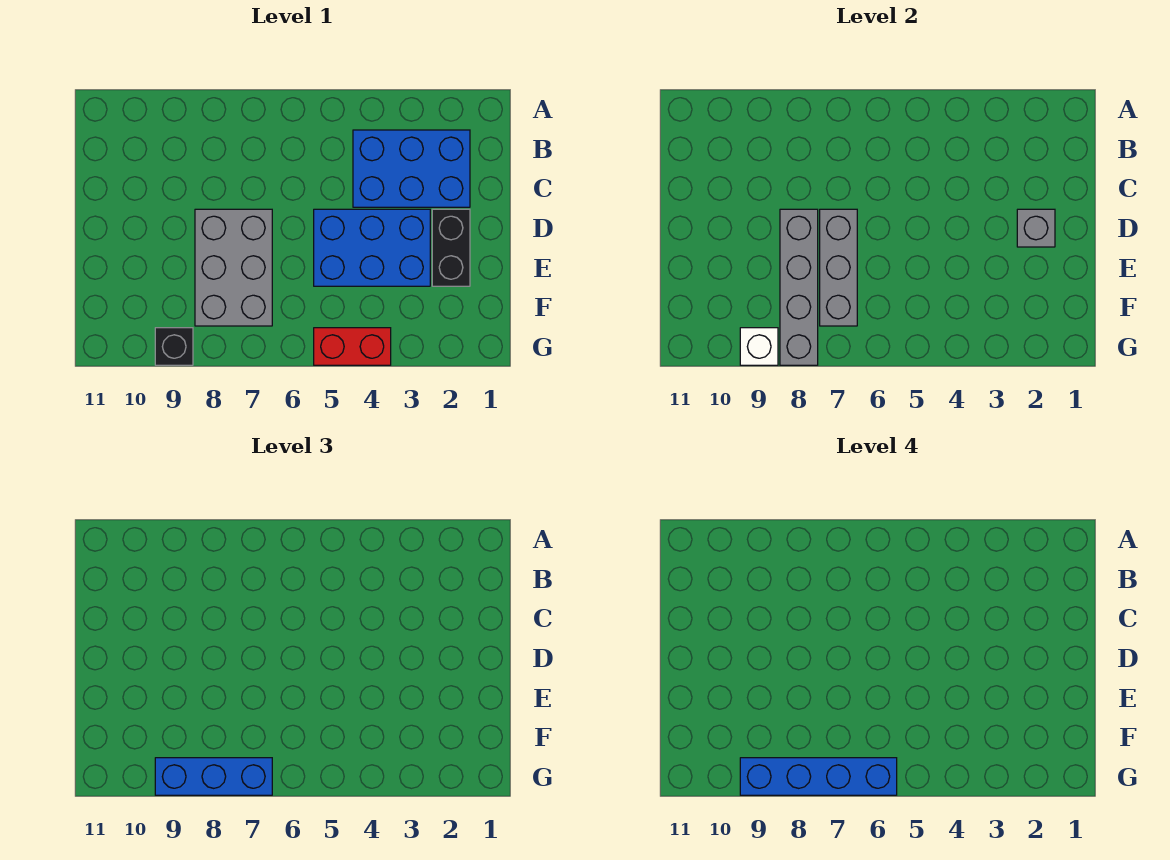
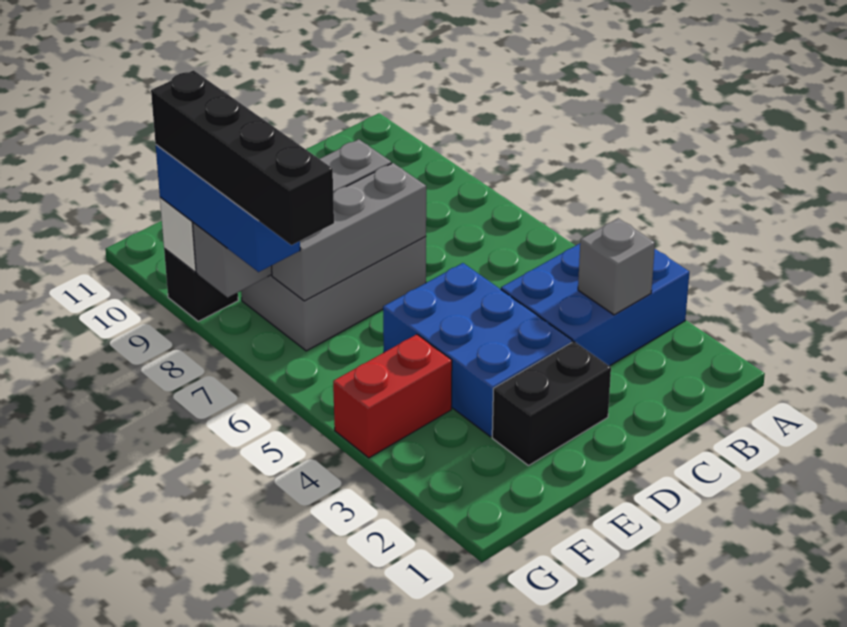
blue brick B2:C4 level 1 -> blue brick A3:C4 level 1
grey brick D2 level 2 -> grey brick B3 level 2
red brick G4:G5 level 1 -> red brick F4:G4 level 1
blue brick G6:G9 level 4 -> black brick G6:G9 level 4

